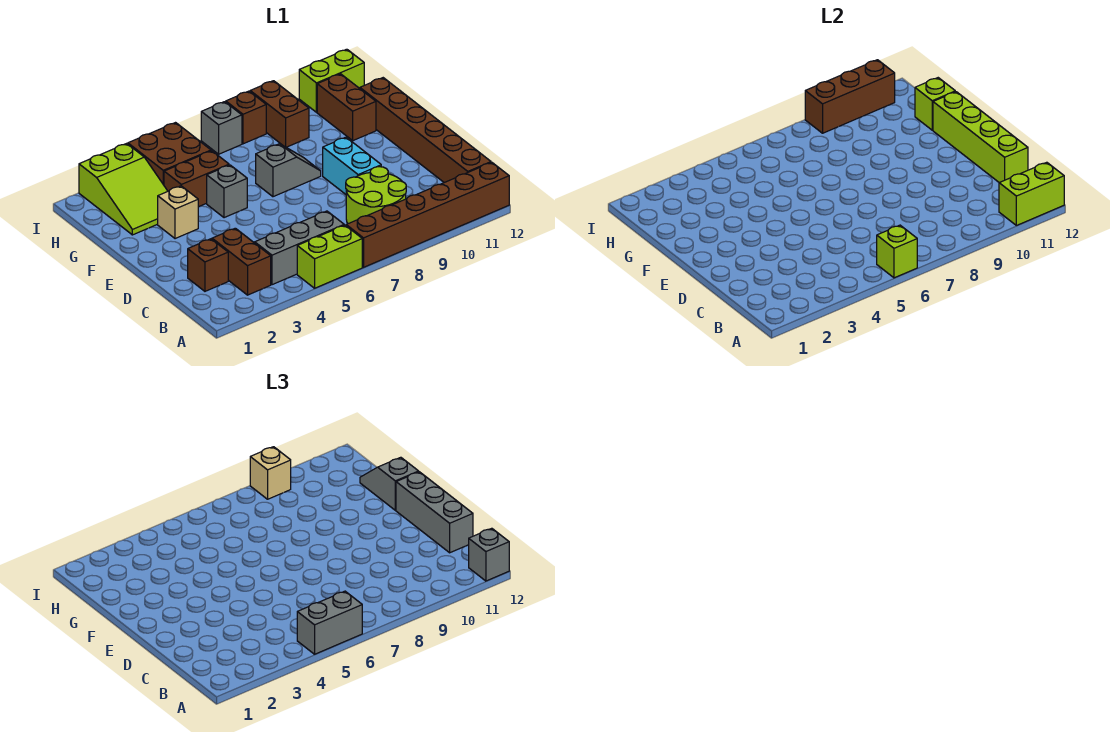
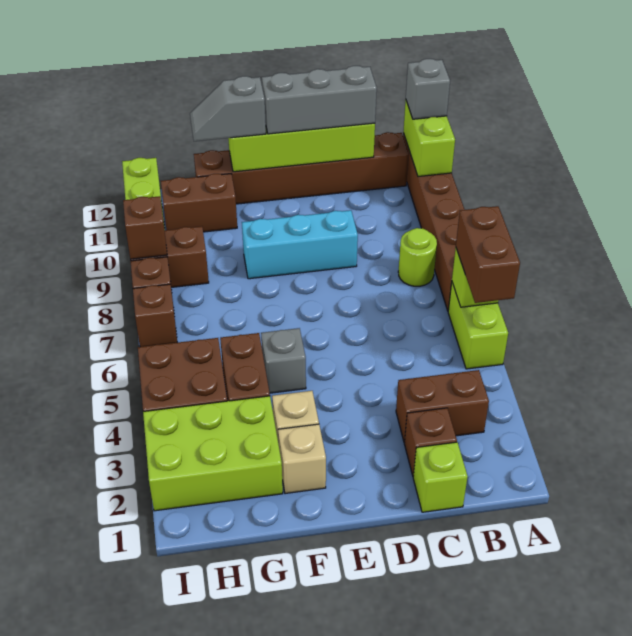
grey brick A5:A6 level 3 -> brown brick A5:A6 level 3
grey brick B4:B6 level 1 -> none
lime round brick B8:C9 level 1 -> lime round brick B8 level 1
cyan brick D9:E9 level 1 -> cyan brick D9:F9 level 1
grey slope F7:F8 level 1 top 7 -> none
lime slope G2:I3 level 1 top I -> lime brick G2:I3 level 1
lime brick G12 level 2 -> lime brick C1 level 1
grey brick I7 level 1 -> brown brick I7 level 1
brown brick I9:I11 level 2 -> brown brick I9 level 2
tan brick I9 level 3 -> tan brick F2 level 1

